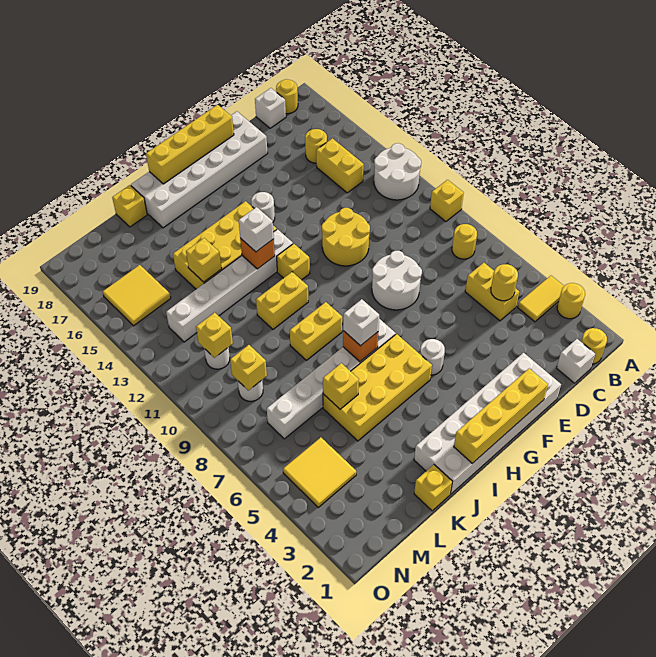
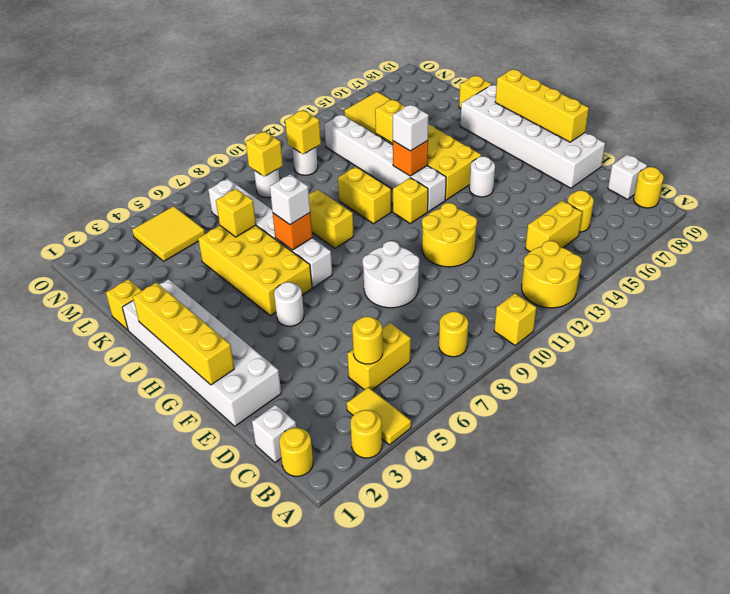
white round brick A12:B13 level 1 -> yellow round brick A12:B13 level 1

